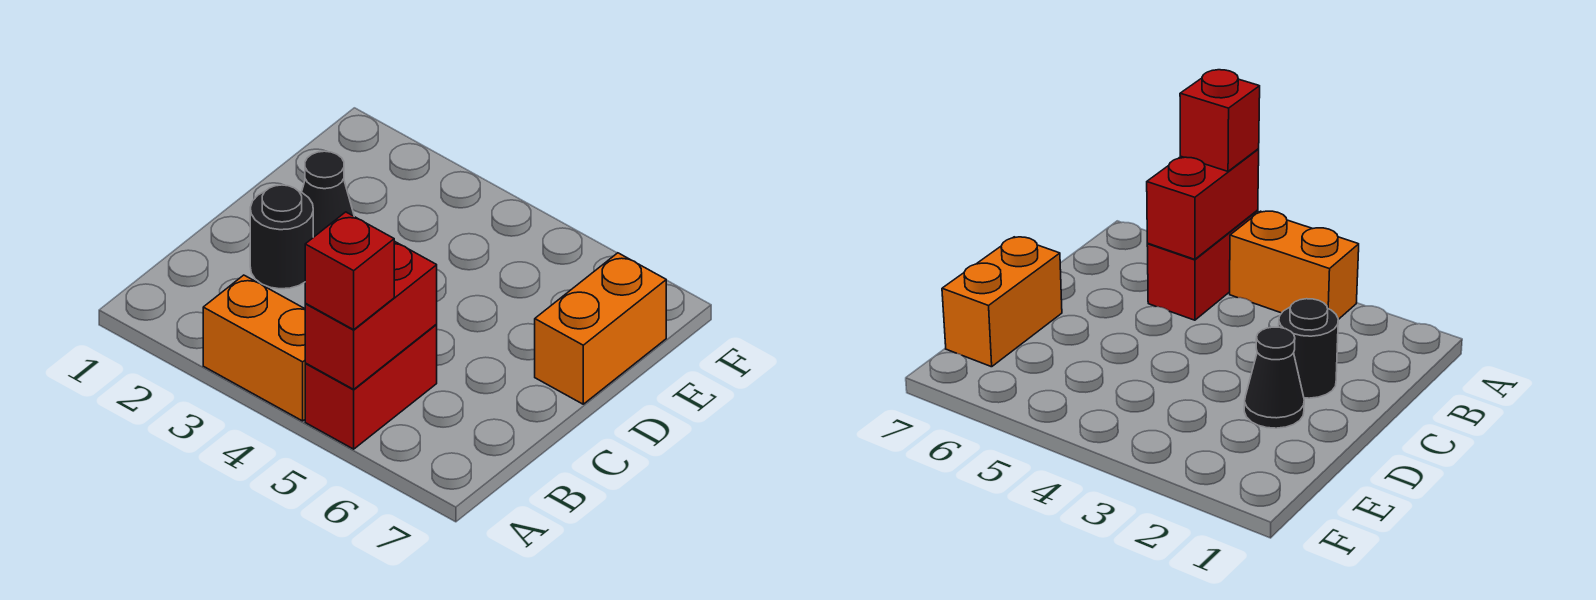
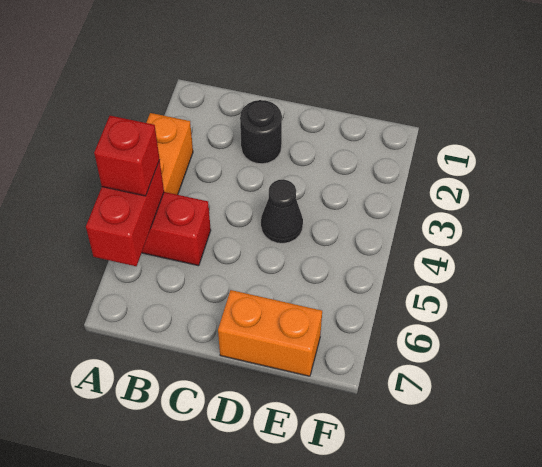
red brick A5:B5 level 2 -> red brick A5:A6 level 2
black cone D2 level 1 -> black cone D4 level 1

